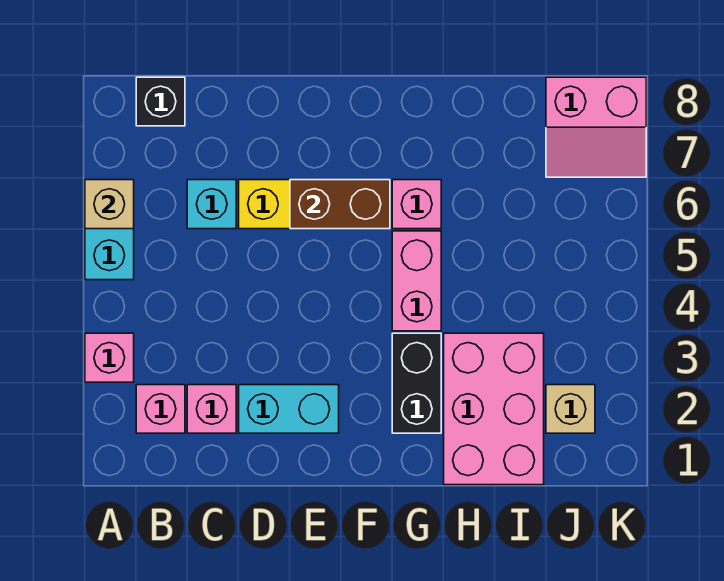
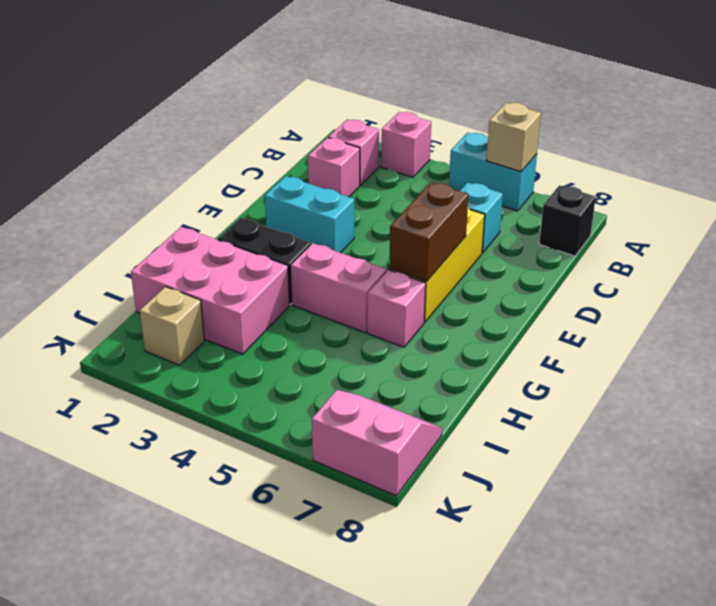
cyan brick D2:E2 level 1 -> cyan brick E2:E3 level 1
pink slope J7:K8 level 1 top 8 -> pink slope J7:K8 level 1 top K

